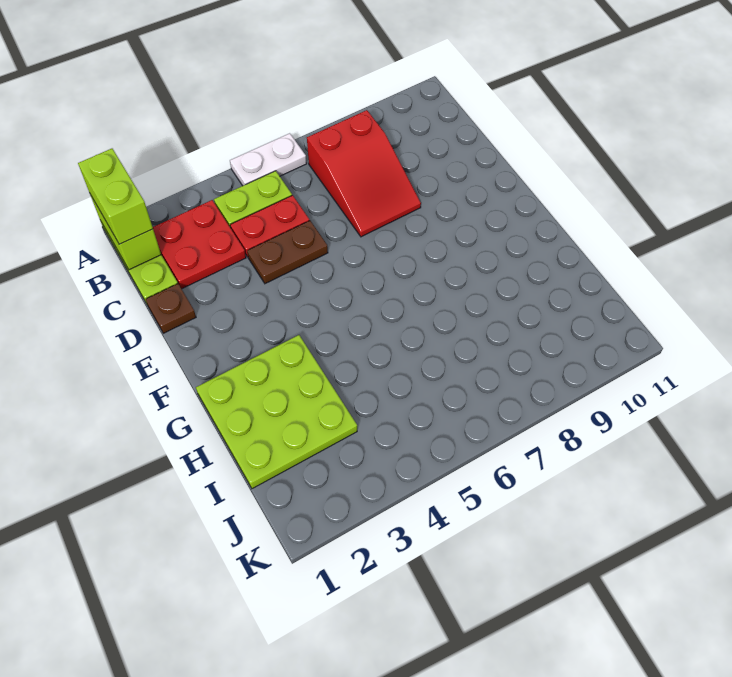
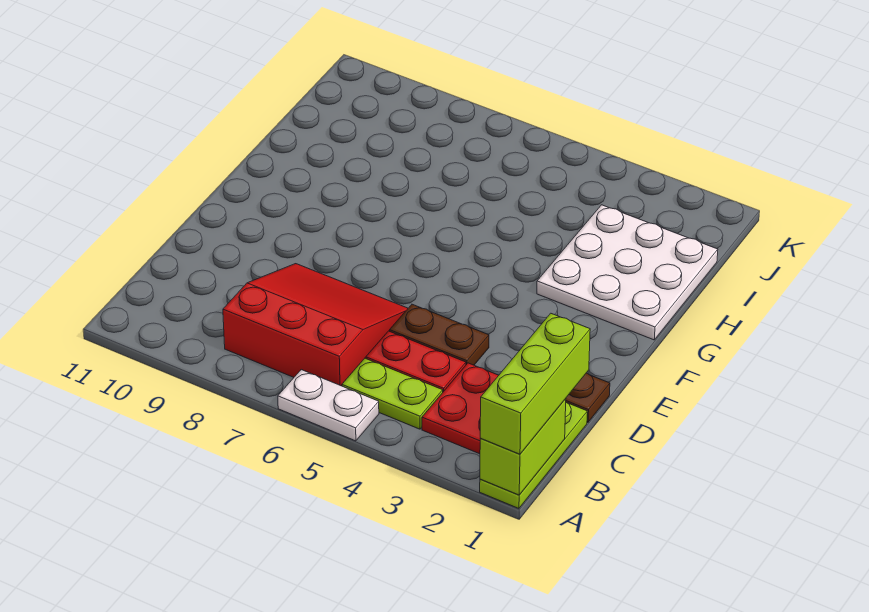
lime brick A1:B1 level 3 -> lime brick A1:C1 level 3
red slope B7:D8 level 1 top B -> red slope B6:D8 level 1 top B
lime plate G1:I3 level 1 -> white plate G1:I3 level 1

